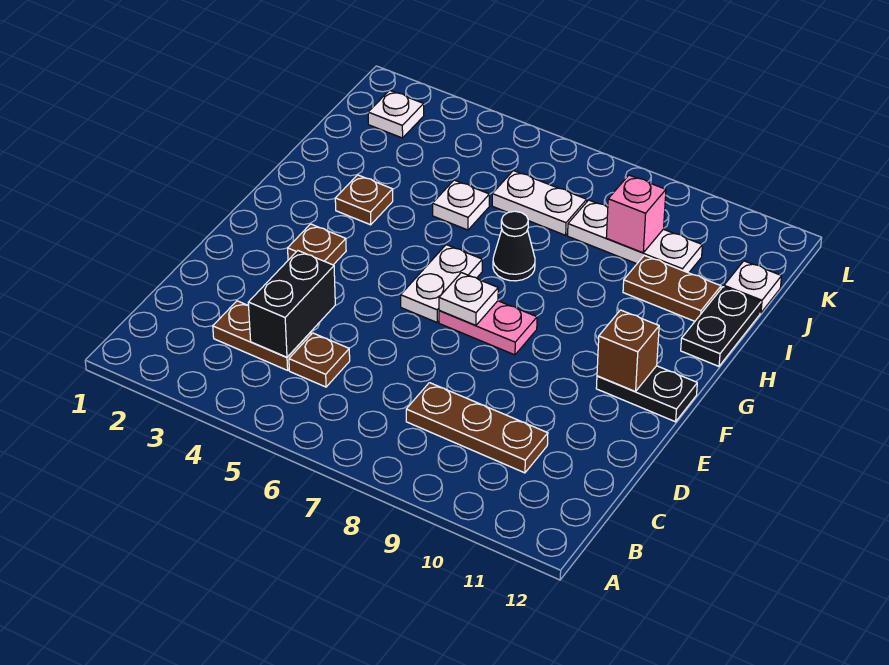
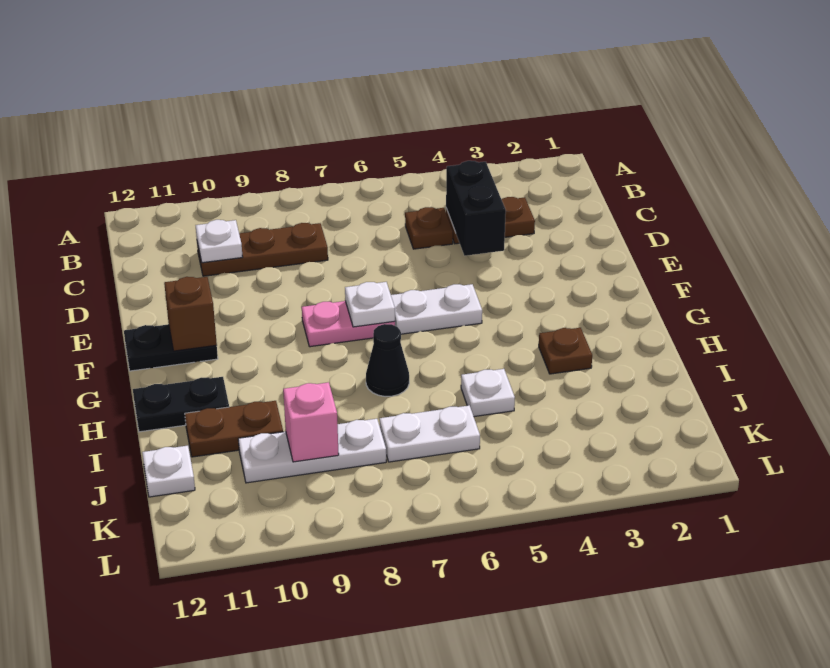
brown plate F3 level 1 -> none
white plate F6:G6 level 1 -> white plate F5:F6 level 1
black plate H12:I12 level 1 -> black plate H11:H12 level 1
white plate K2 level 1 -> white plate C10 level 2

